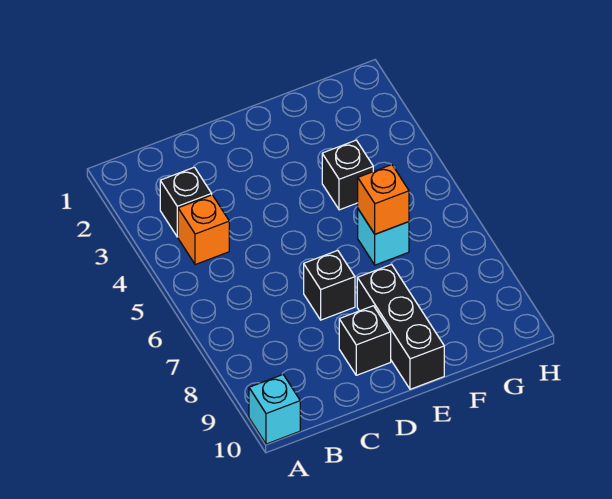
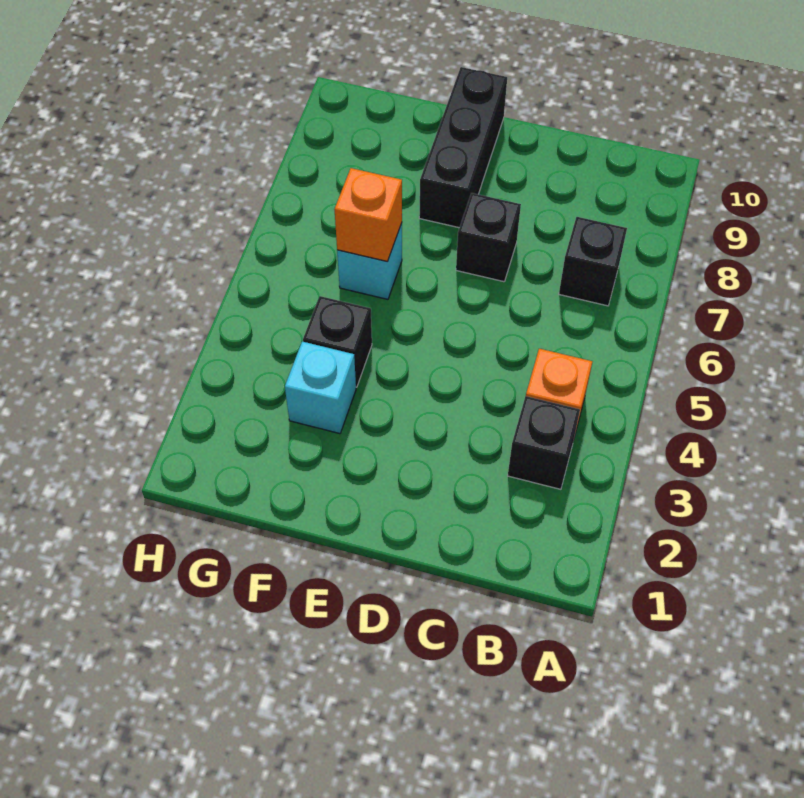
cyan brick A10 level 1 -> cyan brick F3 level 1
black brick D9 level 1 -> black brick B7 level 1

